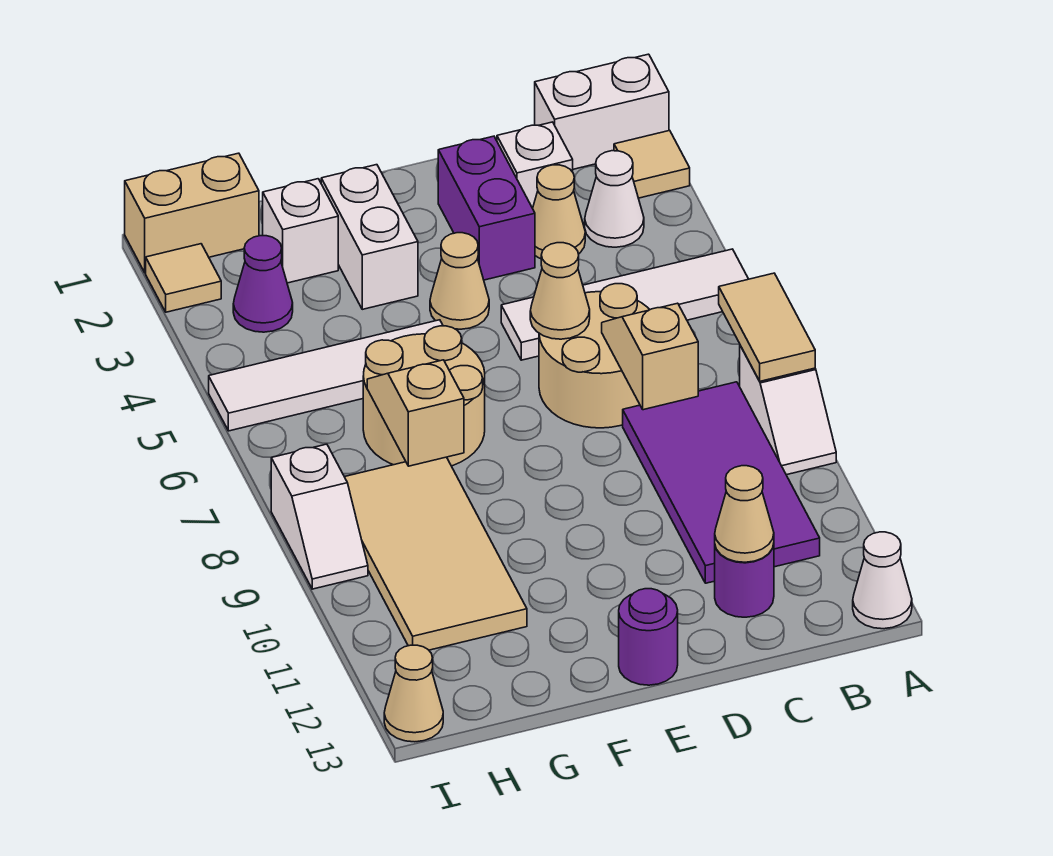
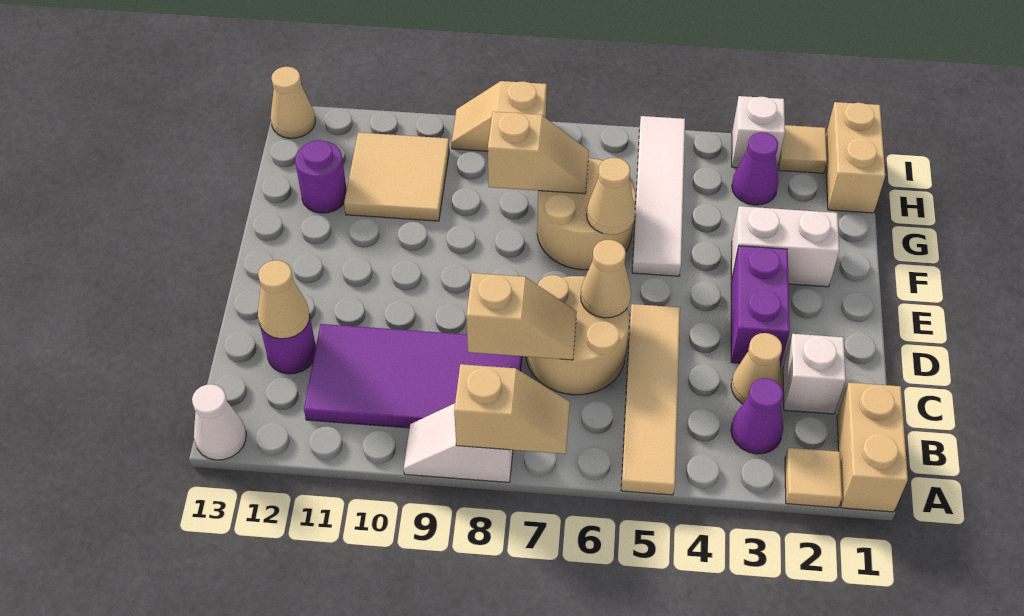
white brick A1:B1 level 1 -> tan brick A1:B1 level 1
white tile A5:D5 level 1 -> tan tile A5:D5 level 1
tan tile A7:A8 level 2 -> tan slope A7:A8 level 2 top 8
white cone B3 level 1 -> purple cone B3 level 1
purple brick D2:D3 level 1 -> purple brick D3:E3 level 1
tan cone E4 level 1 -> tan cone F6 level 2
purple round brick E13 level 1 -> purple round brick G12 level 1
white brick G2 level 1 -> white brick I3 level 1
tan tile G8:H11 level 1 -> tan tile G10:H11 level 1
white slope I8:I9 level 1 top 8 -> tan slope I8:I9 level 1 top 8

